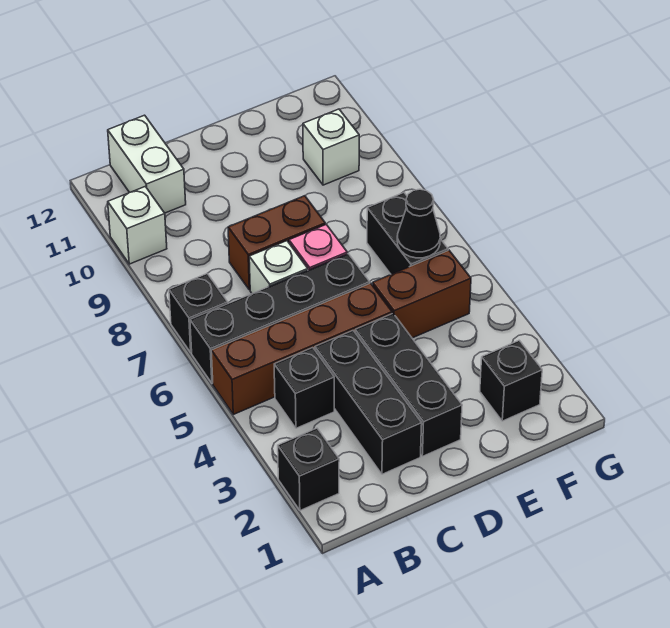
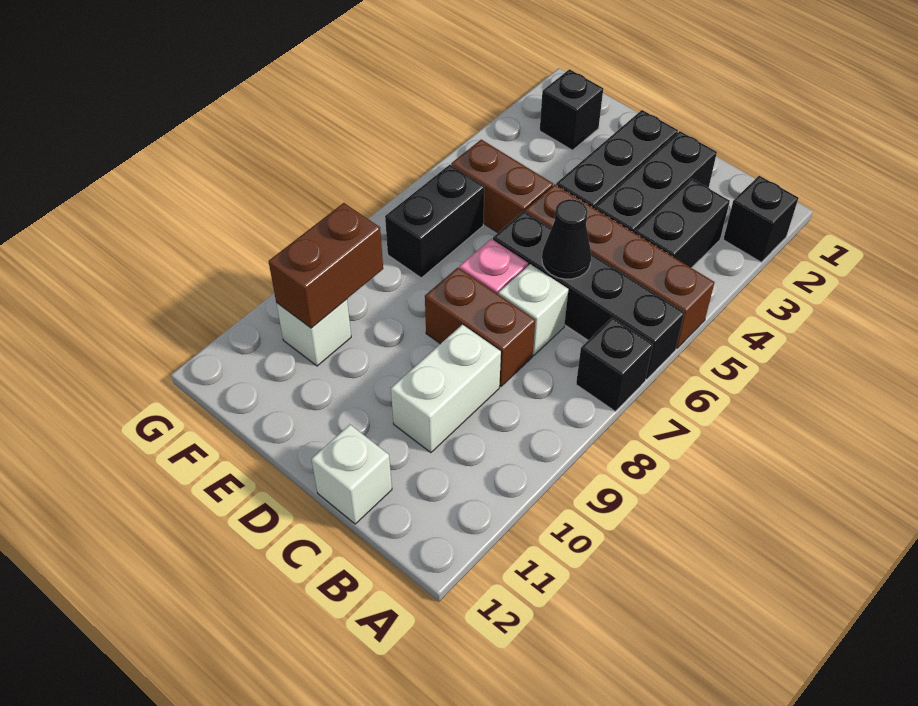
white brick A10 level 1 -> white brick C12 level 1
black brick B4 level 1 -> black brick B3:B4 level 1
white brick B11:B12 level 1 -> white brick C9:C10 level 1
black cone F6 level 2 -> black cone C6 level 2
none -> brown brick F9:F10 level 2

